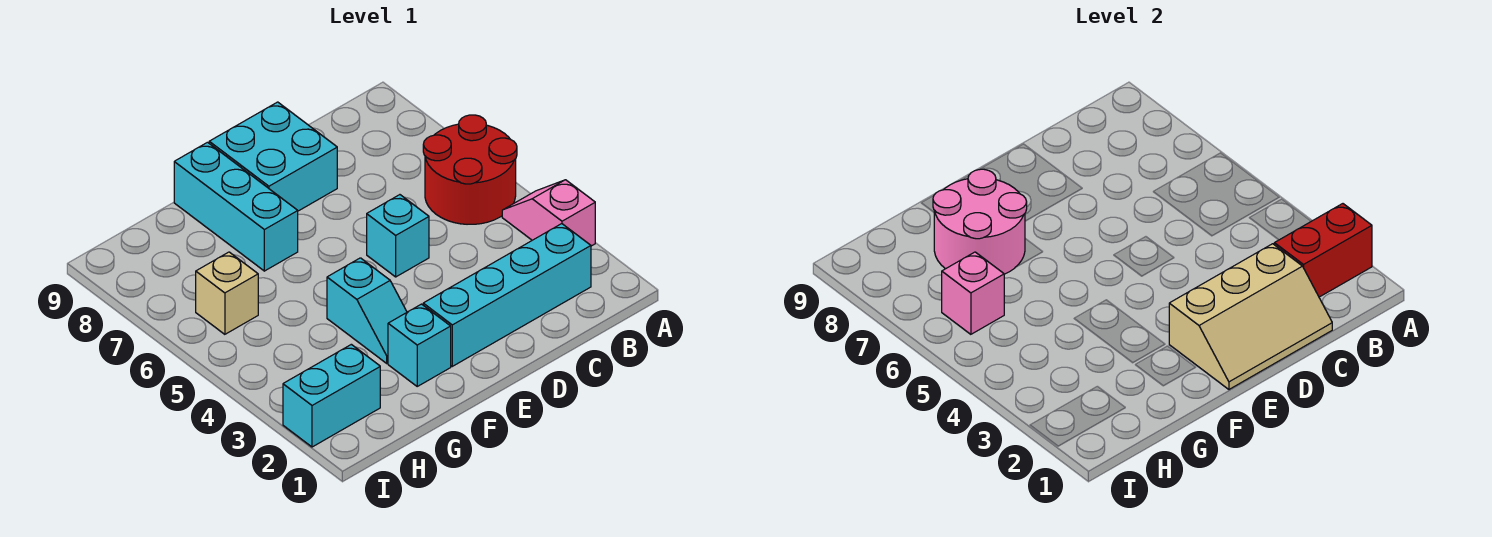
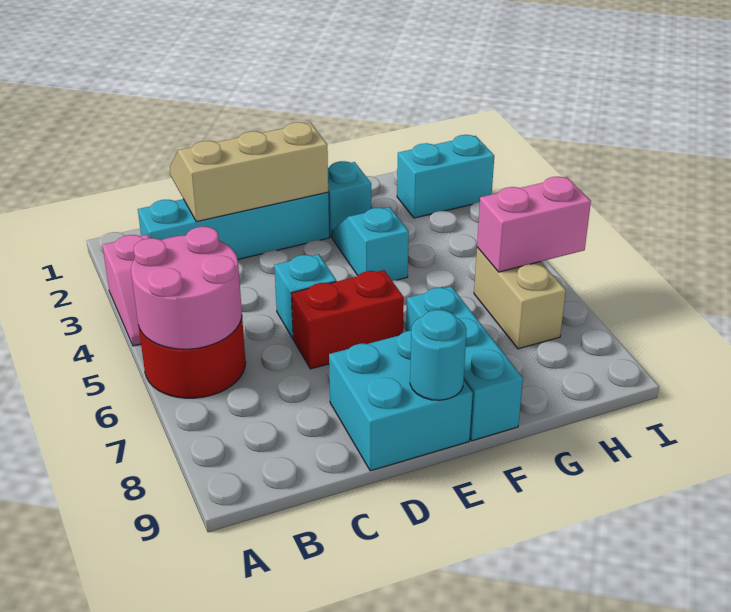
red brick A2:B2 level 2 -> red brick D6:E6 level 1
none -> cyan round brick E9 level 2
pink round brick F7:G8 level 2 -> pink round brick A5:B6 level 2
tan brick H6 level 1 -> tan brick H6:H7 level 1
pink brick H6 level 2 -> pink brick H6:I6 level 2

